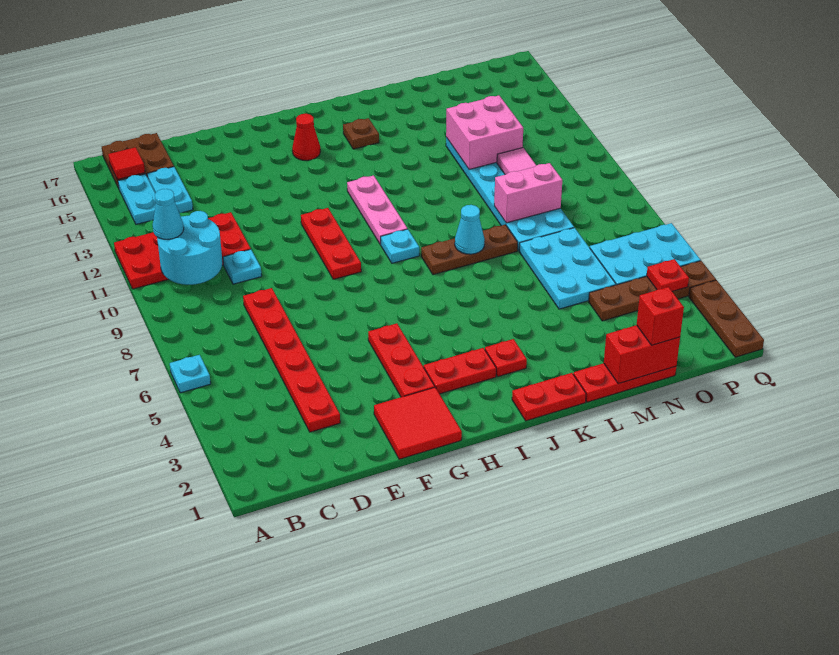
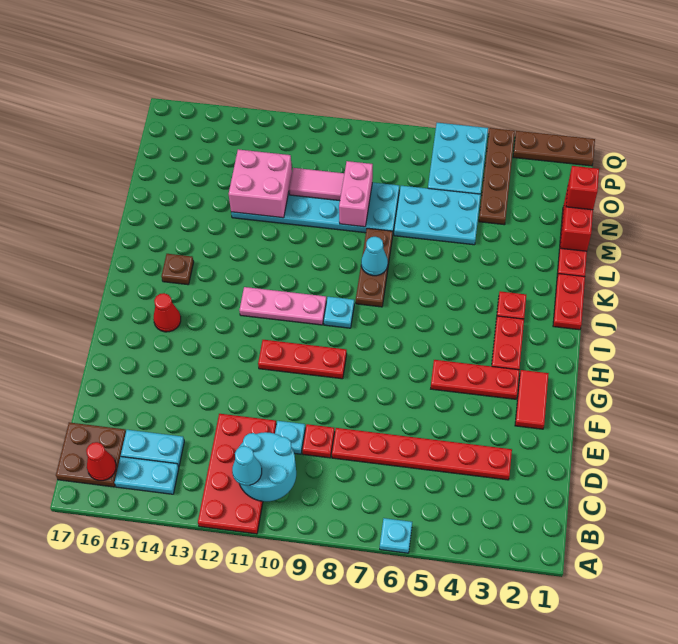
red tile B16 level 2 -> red cone B16 level 2
red tile F1:G2 level 1 -> red tile F2:G2 level 1
red plate P4 level 2 -> red plate D9 level 1

